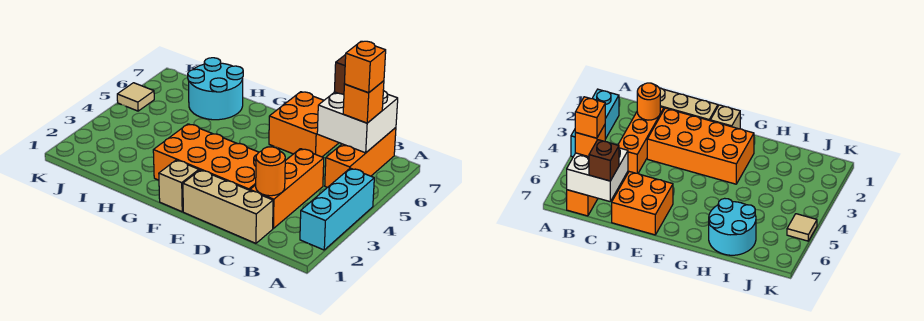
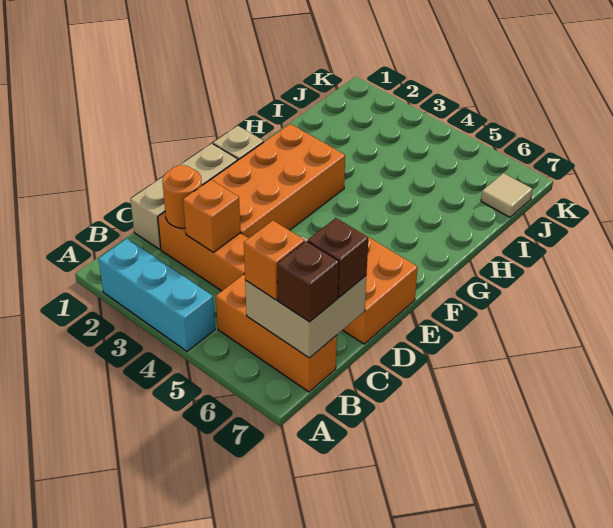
white brick B6:C7 level 2 -> tan brick B6:C7 level 2
orange brick B6 level 4 -> orange brick C3 level 2
none -> brown brick B7 level 3
cyan round brick H6:I7 level 1 -> none
tan tile K5 level 1 -> tan tile J7 level 1

